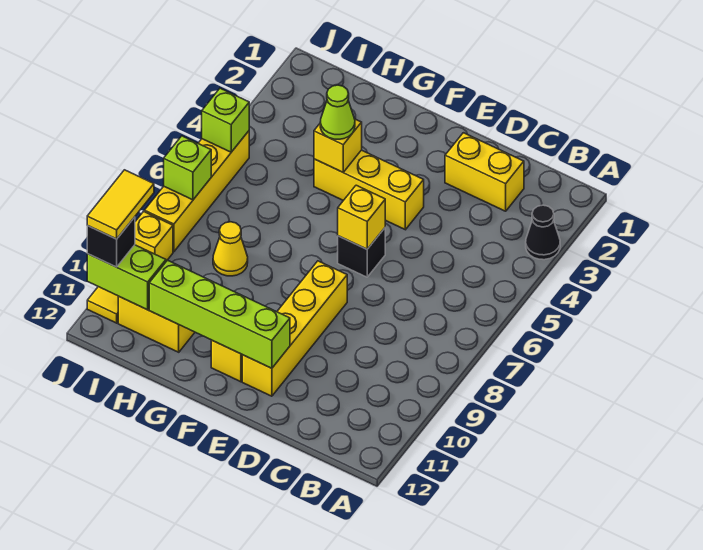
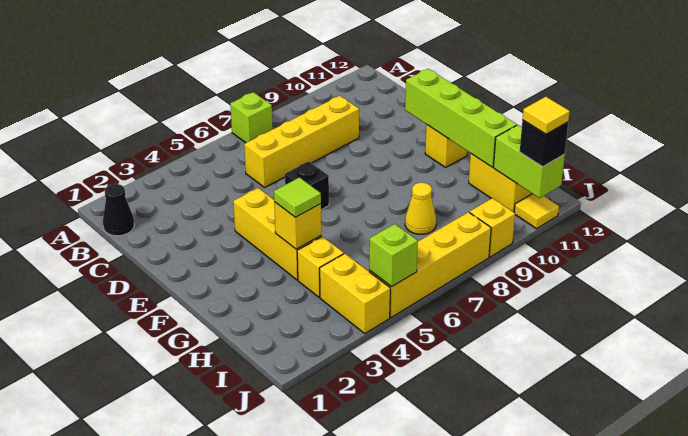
black cone A3 level 1 -> black cone B1 level 1
yellow brick C2:D2 level 1 -> yellow brick I4:J4 level 1
yellow brick E6 level 2 -> yellow brick H4 level 1
yellow brick E8:E11 level 1 -> yellow brick C6:C9 level 1
lime cone G4 level 3 -> lime tile G4 level 3
lime brick J7 level 2 -> lime brick A7 level 1
yellow tile J10:J11 level 4 -> yellow tile J11 level 4

